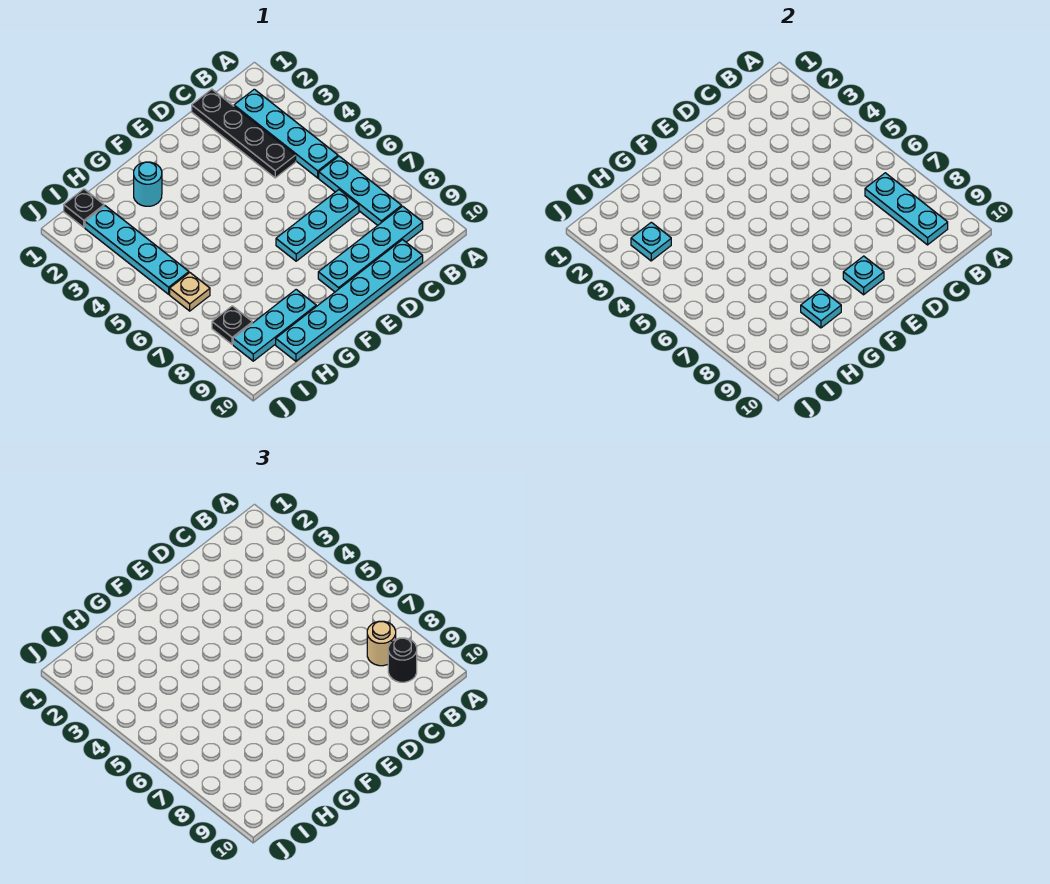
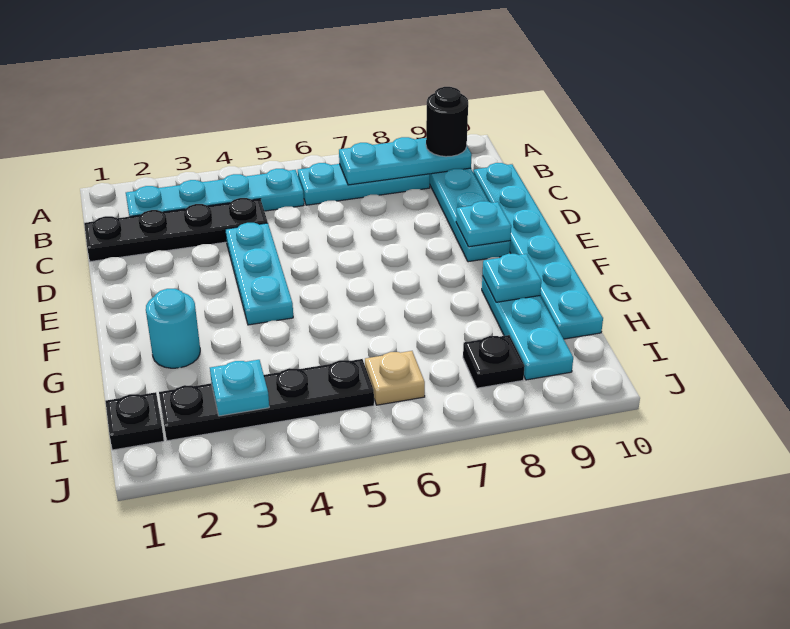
tan round brick B8 level 3 -> none
cyan plate C7:E7 level 1 -> cyan plate D4:F4 level 1
cyan plate I2:I5 level 1 -> black plate I2:I5 level 1

